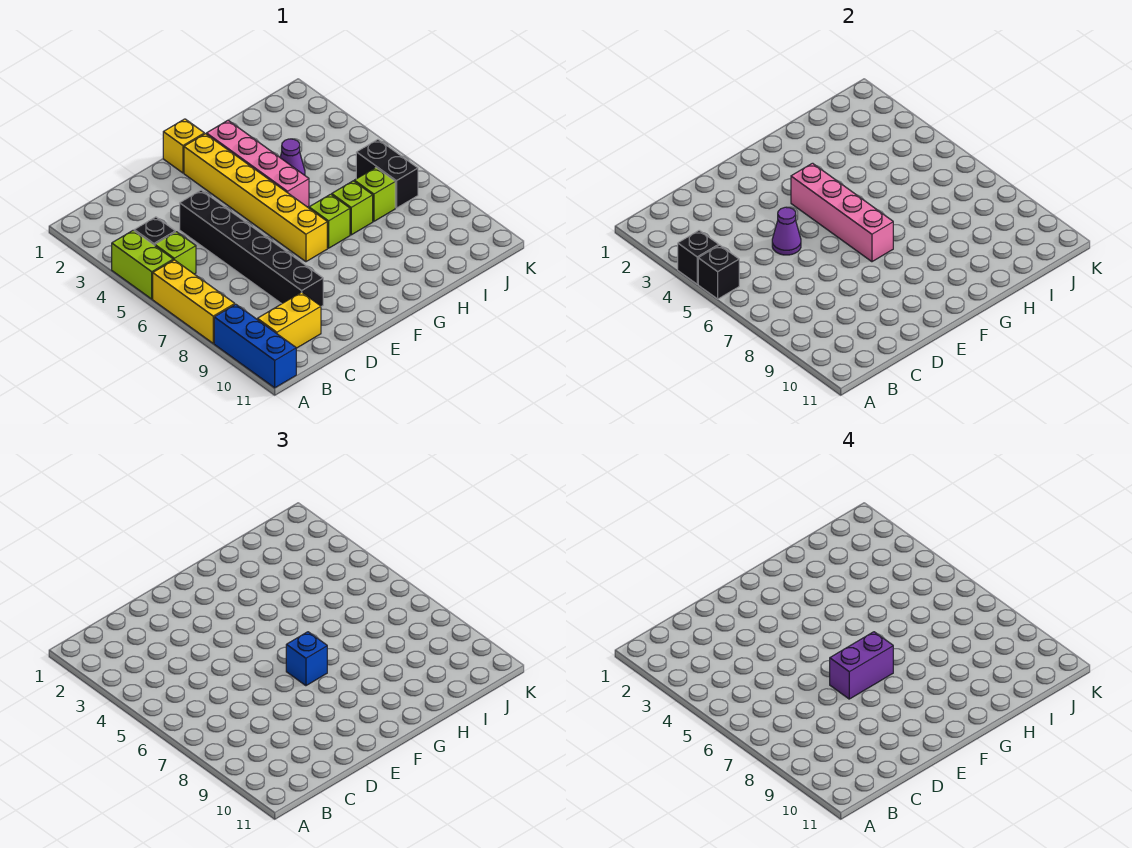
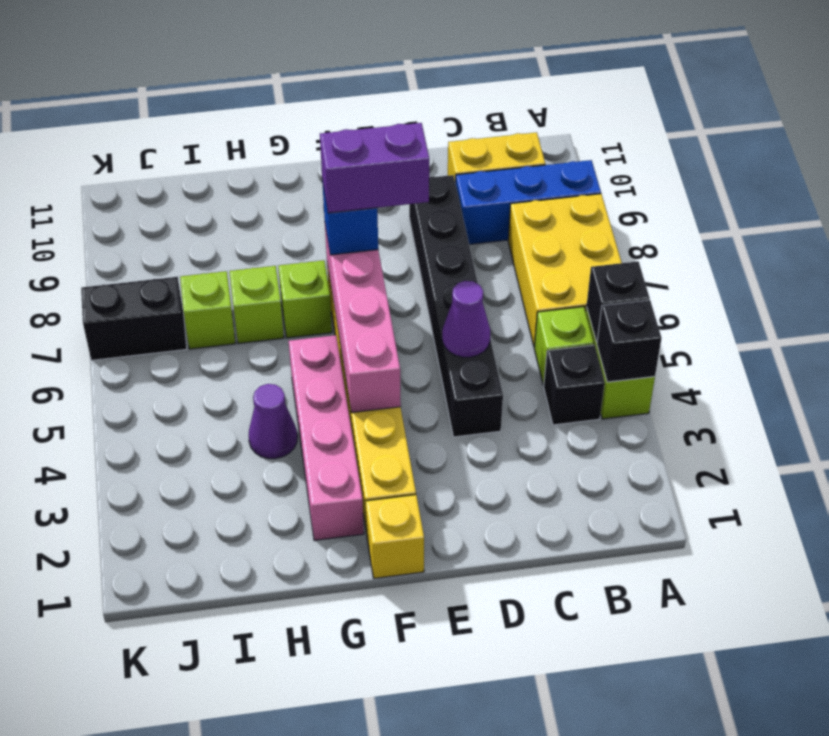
yellow brick A6:A8 level 1 -> yellow brick A6:B8 level 1
blue brick A9:A11 level 1 -> blue brick A9:C9 level 1
black brick J6:J7 level 1 -> black brick J7:K7 level 1

